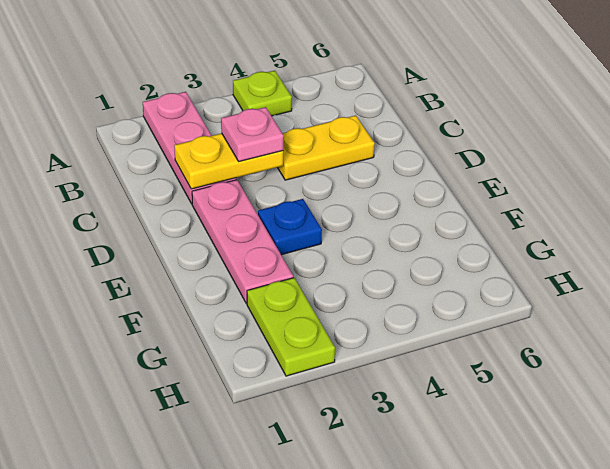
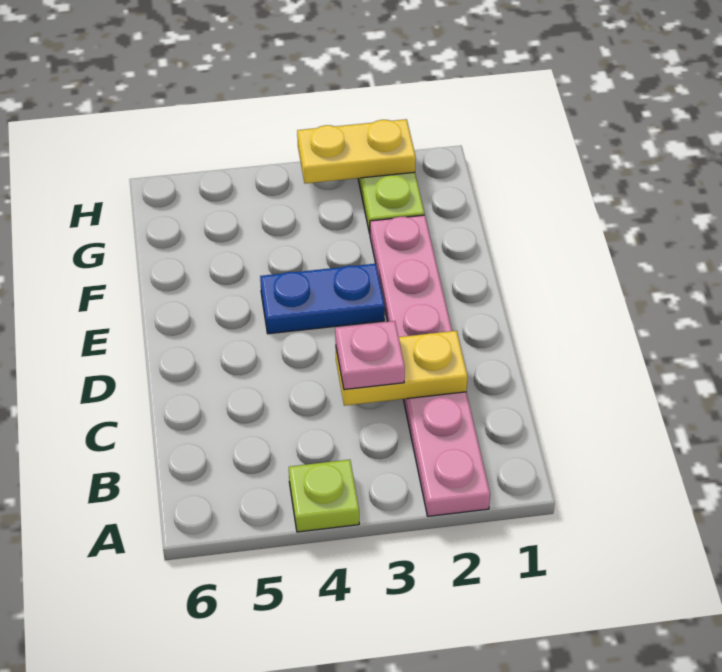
yellow plate C4:C5 level 1 -> yellow plate H2:H3 level 2
blue plate E3 level 1 -> blue plate E3:E4 level 1

